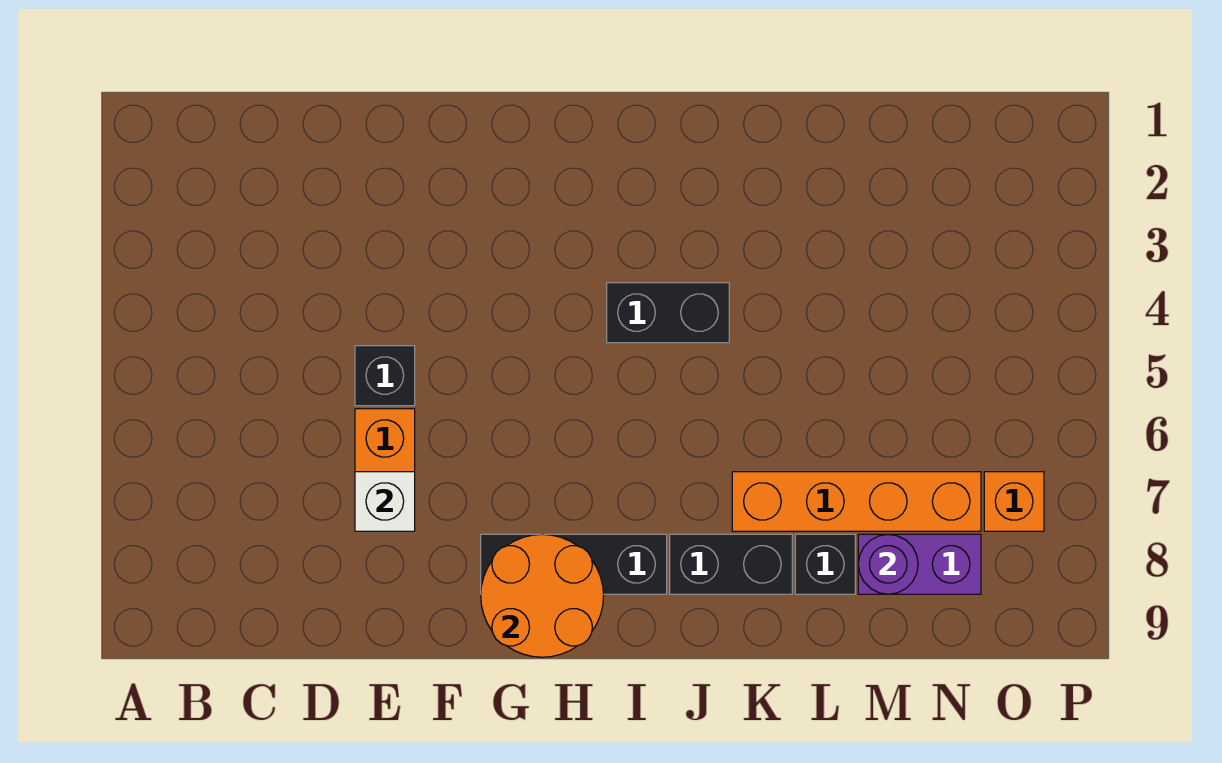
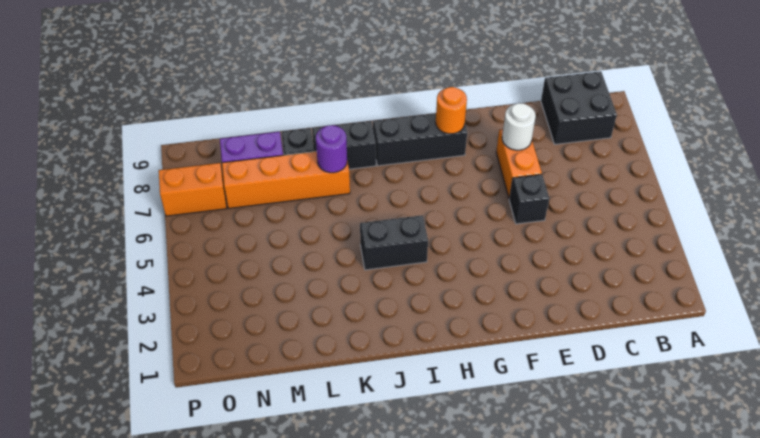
none -> black brick B8:C9 level 1
white brick E7 level 2 -> white round brick E7 level 2
orange round brick G8:H9 level 2 -> orange round brick G8 level 2
purple round brick M8 level 2 -> purple round brick K7 level 2
orange brick O7 level 1 -> orange brick O7:P7 level 1

